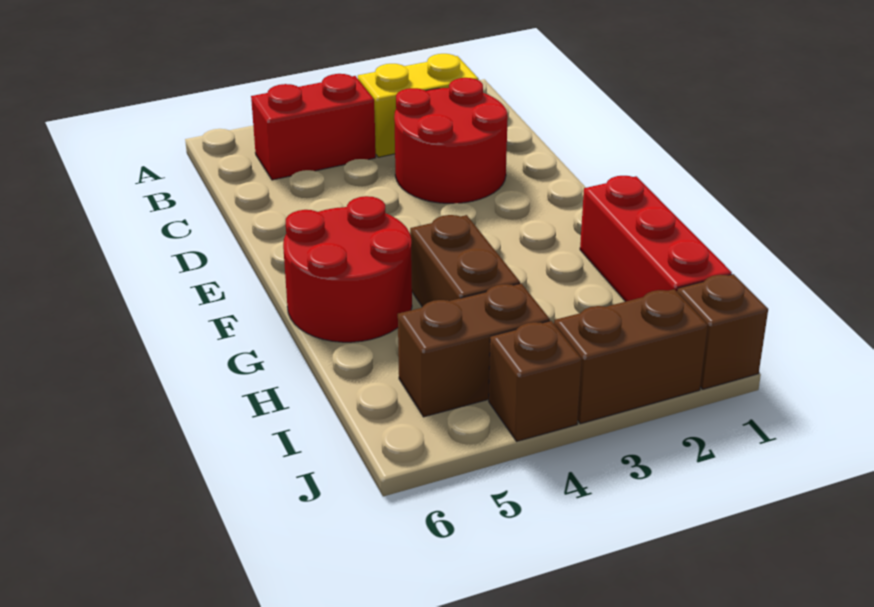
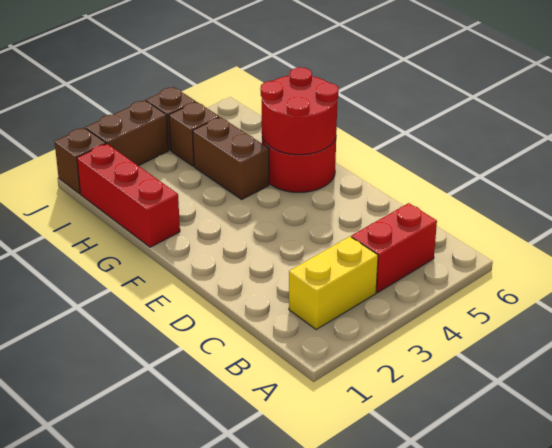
red round brick C2:D3 level 1 -> red round brick F5:G6 level 2
brown brick I4:I5 level 1 -> brown brick I4 level 1

